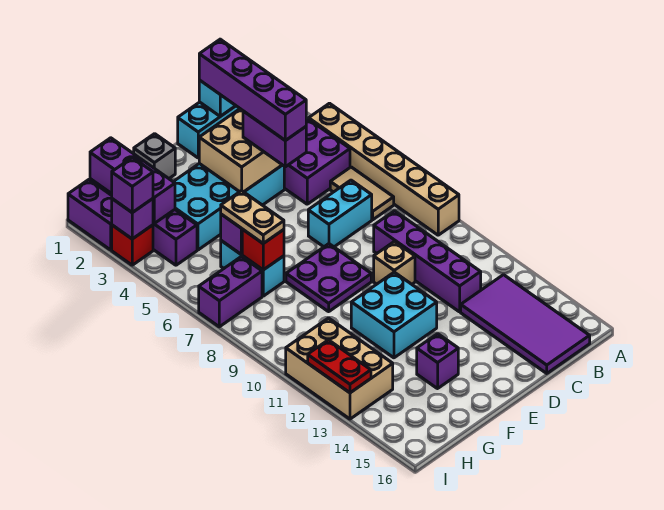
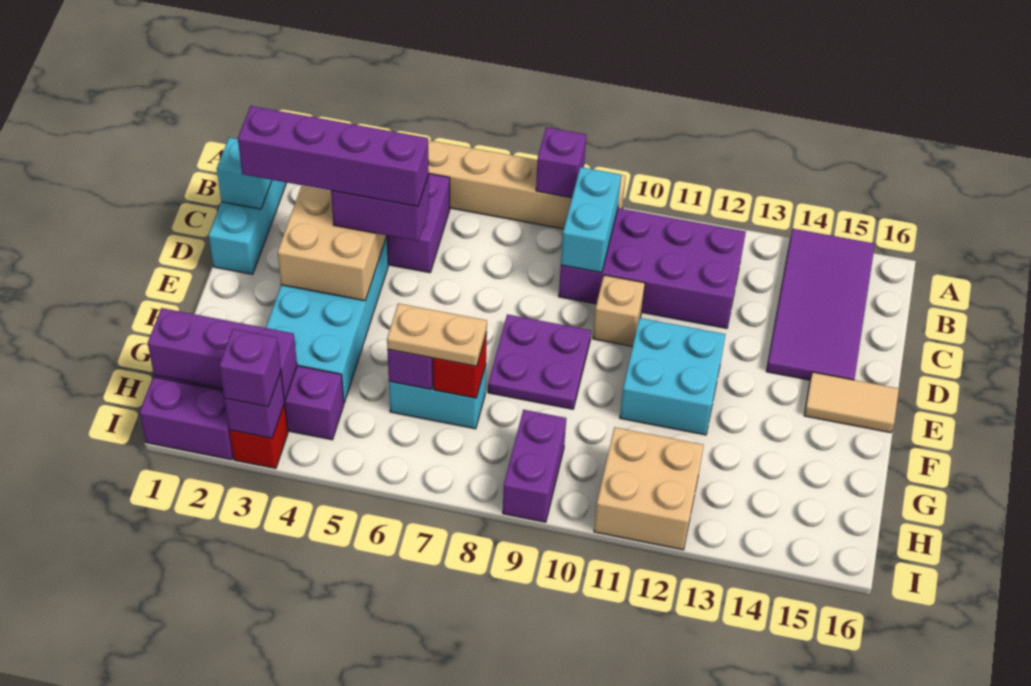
tan tile B6:B7 level 1 -> tan tile E15:E16 level 1
purple tile B13:C16 level 1 -> purple tile A14:D15 level 1
cyan brick C7:D7 level 1 -> cyan brick B9:C9 level 2
purple brick C9:C12 level 1 -> purple brick B9:C12 level 1
grey brick F1 level 1 -> none
purple brick F14 level 1 -> purple brick A8 level 2
purple brick H7:I7 level 1 -> purple brick H9:I9 level 1
tan brick H11:I13 level 1 -> tan brick H11:I12 level 1
red plate I12:I13 level 2 -> none

